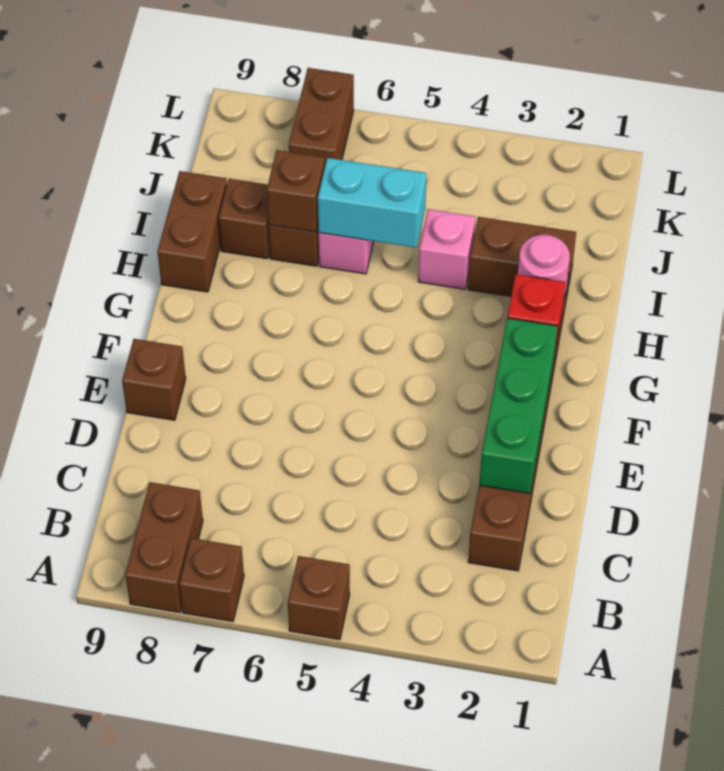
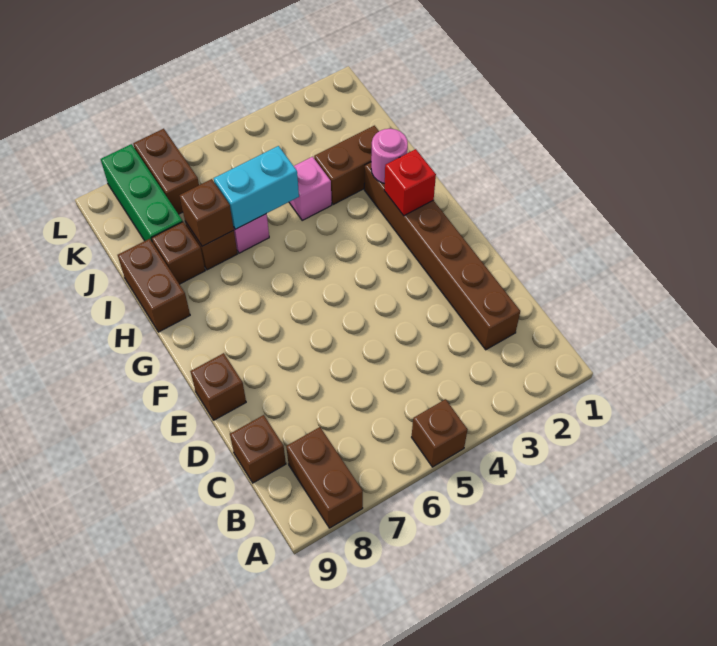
brown brick A7 level 1 -> brown brick C9 level 1
green brick D2:F2 level 2 -> green brick J8:L8 level 1

